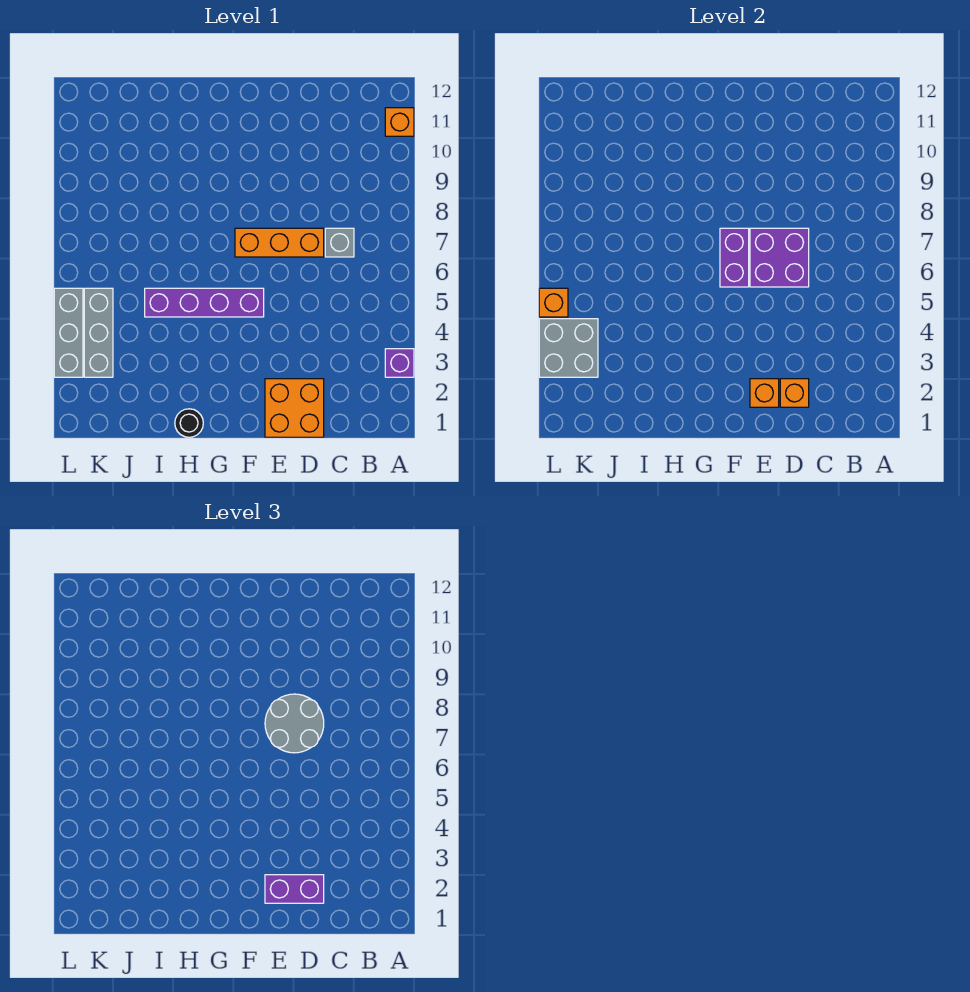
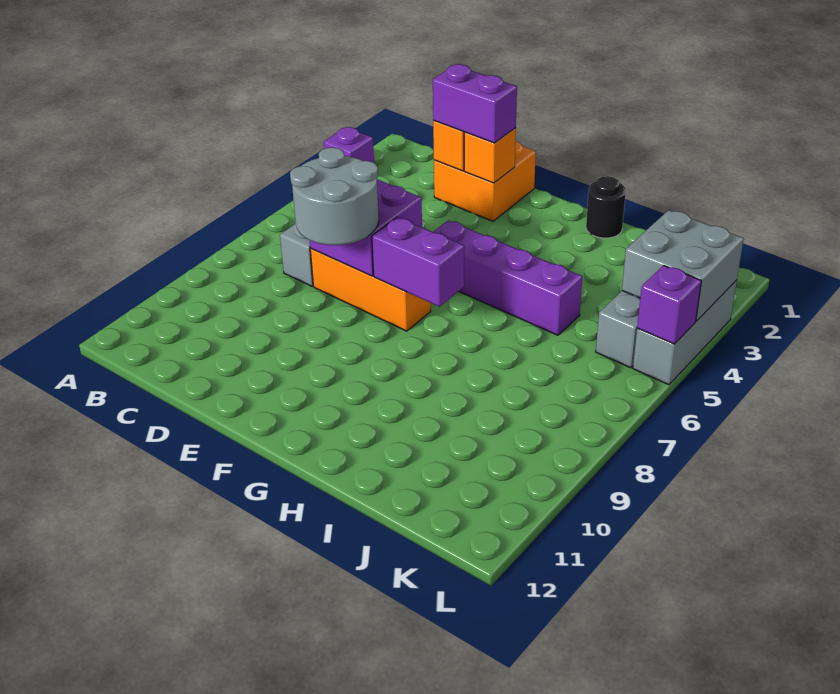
orange brick A11 level 1 -> none
purple brick F6:F7 level 2 -> purple brick F7:G7 level 2
orange brick L5 level 2 -> purple brick L5 level 2

